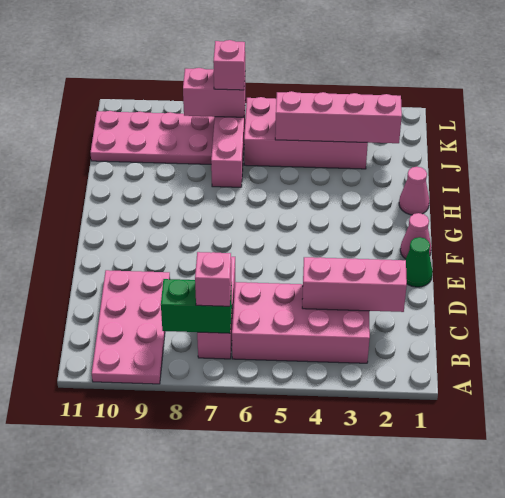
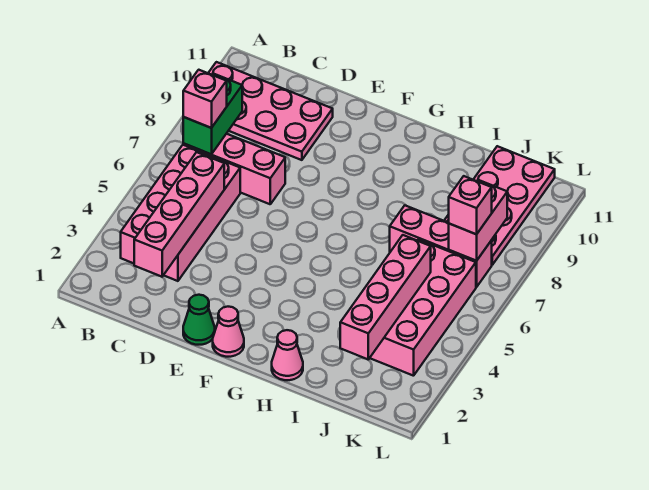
pink brick C2:C4 level 2 -> pink brick C2:C5 level 2

